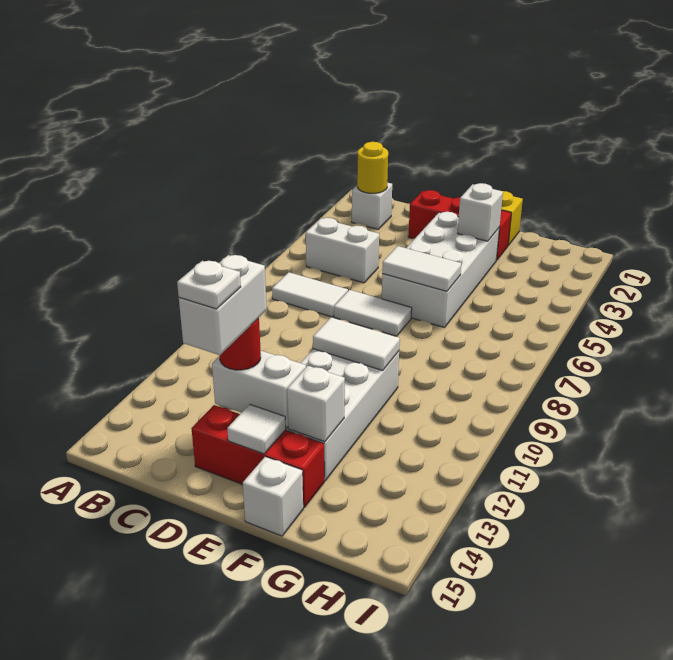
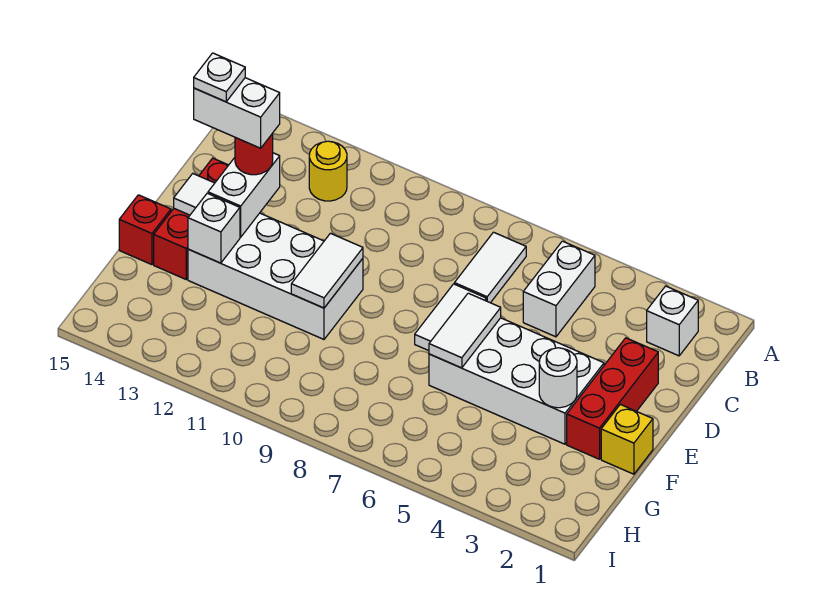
yellow round brick B2 level 2 -> yellow round brick B12 level 1
white brick F3 level 2 -> white round brick F3 level 2
white brick F15 level 1 -> red brick F15 level 1

